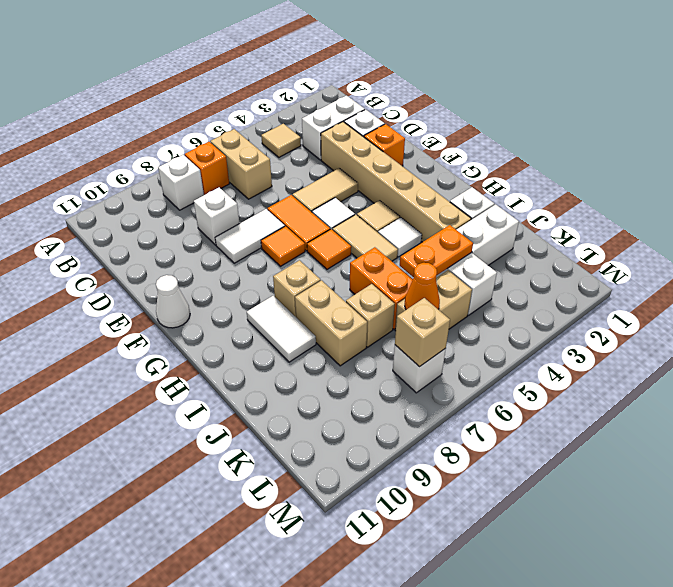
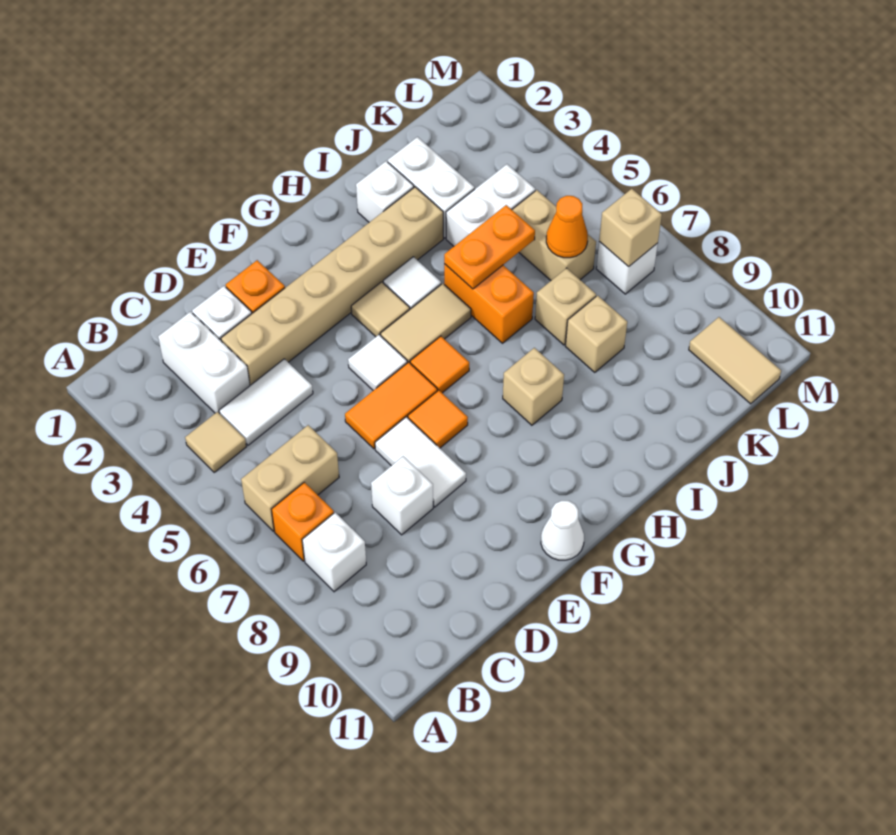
tan tile E4:E5 level 1 -> tan tile L10:L11 level 1
white tile H9:I9 level 1 -> white tile C4:D4 level 1
orange brick I6:J6 level 1 -> orange brick I5:I6 level 1
tan brick I8:J8 level 1 -> tan brick J8 level 1
orange plate J4:J5 level 2 -> orange plate I5:J5 level 2

